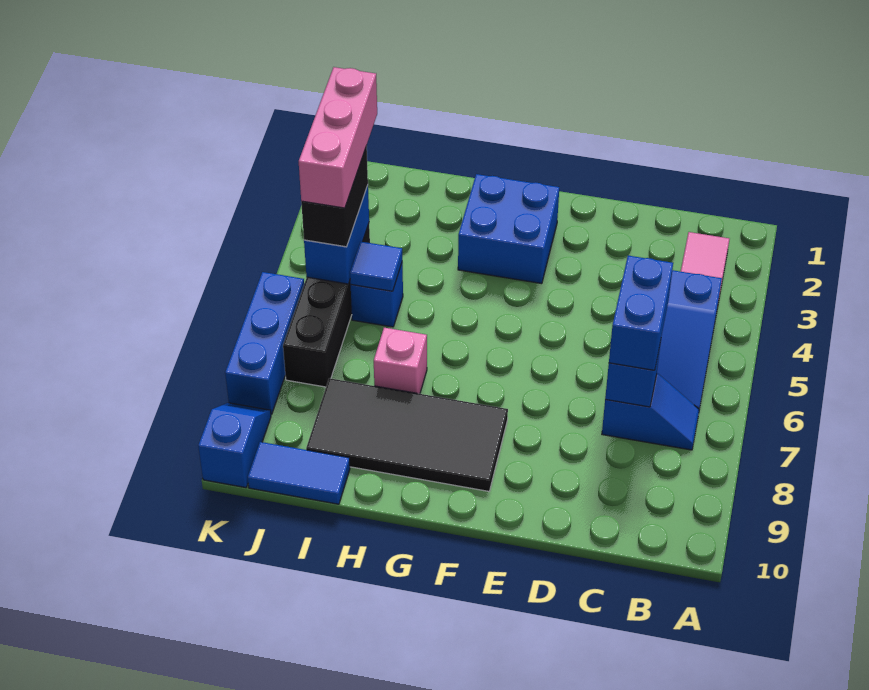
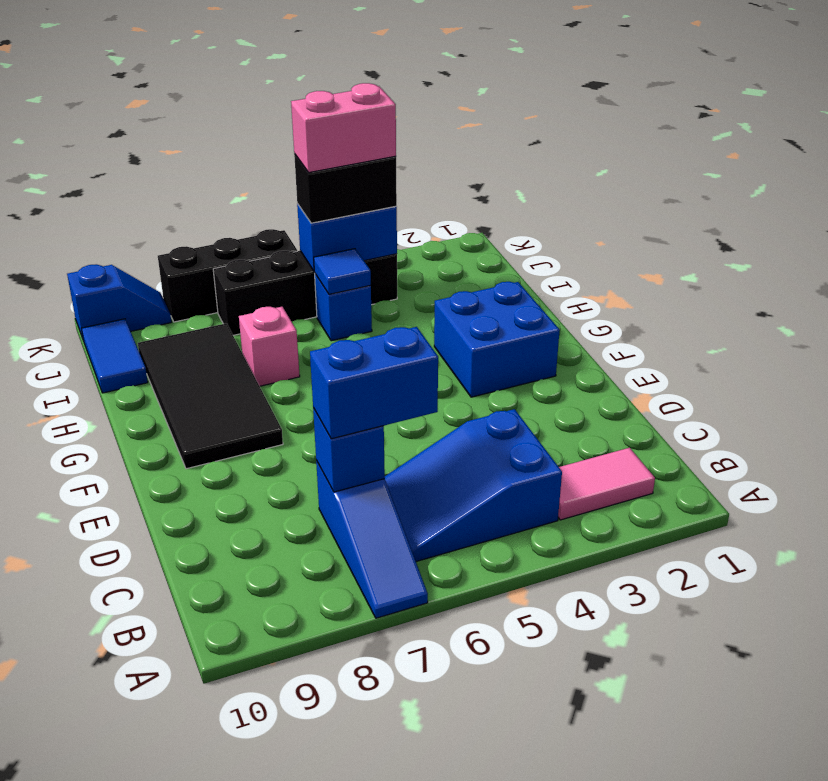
blue slope B7:C7 level 1 top C -> blue slope A7:C7 level 1 top C
pink brick J3:J5 level 4 -> pink brick J4:J5 level 4
blue brick K6:K8 level 1 -> black brick K6:K8 level 1

